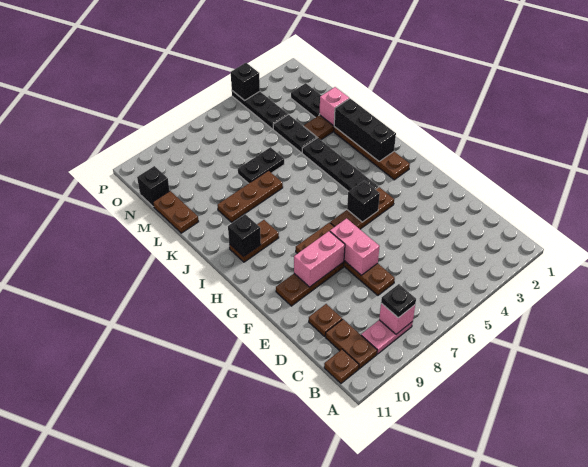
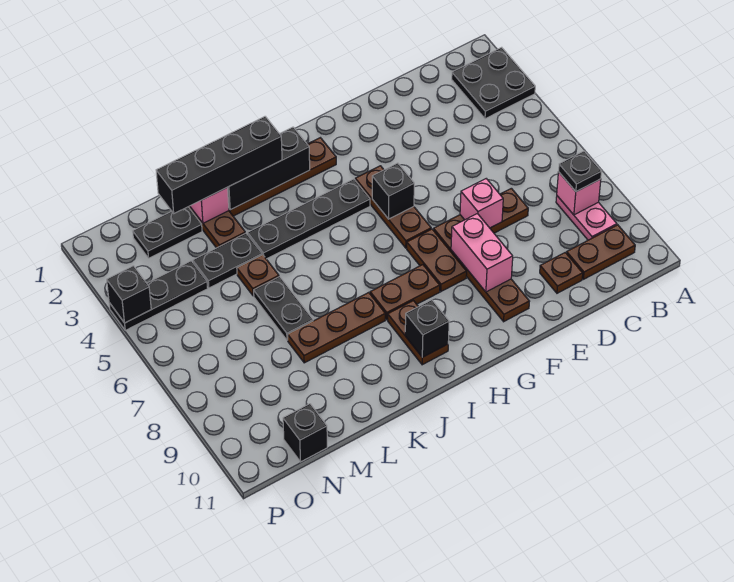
none -> black plate A2:B3 level 1
brown plate B11 level 1 -> brown plate L5 level 1
pink brick E7:F7 level 2 -> pink brick E7 level 2
none -> black brick J2:M2 level 3
brown plate K7:K9 level 1 -> brown plate J8:L8 level 1
brown plate L11:M11 level 1 -> brown plate H8:I8 level 1

